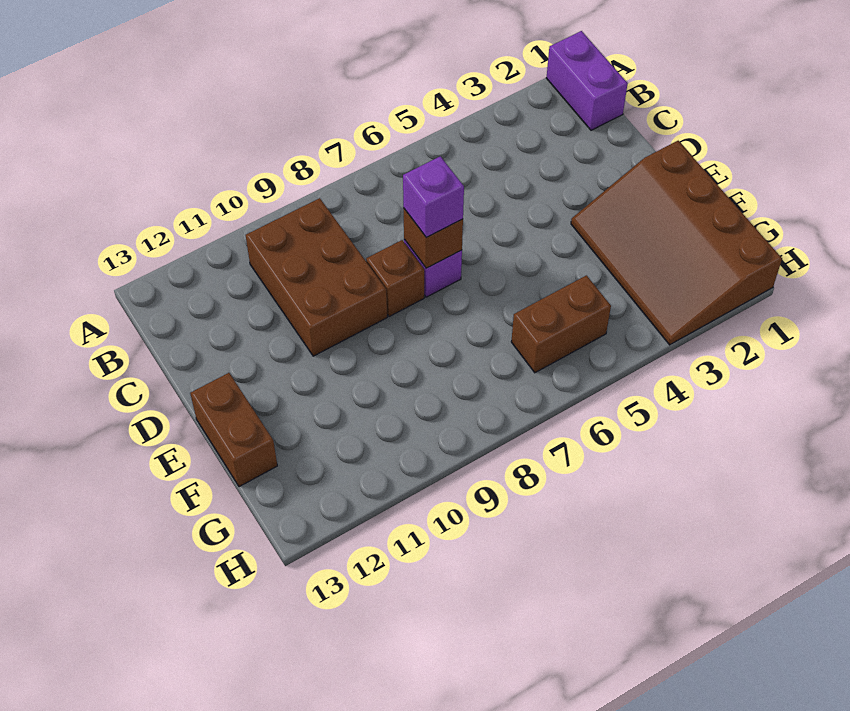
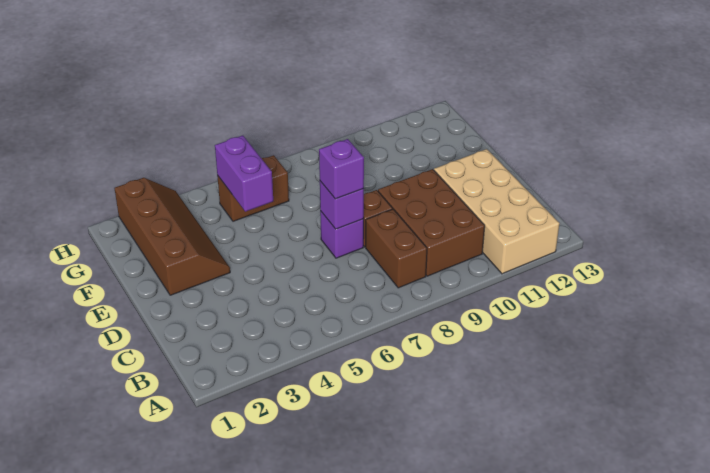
purple brick A1:B1 level 1 -> purple brick F5:G5 level 2
none -> tan brick A11:D12 level 1
brown brick D7 level 2 -> purple brick D7 level 2
brown slope E1:H3 level 1 top 1 -> brown slope E2:H3 level 1 top 2
brown brick E13:F13 level 1 -> brown brick B8:C8 level 1

